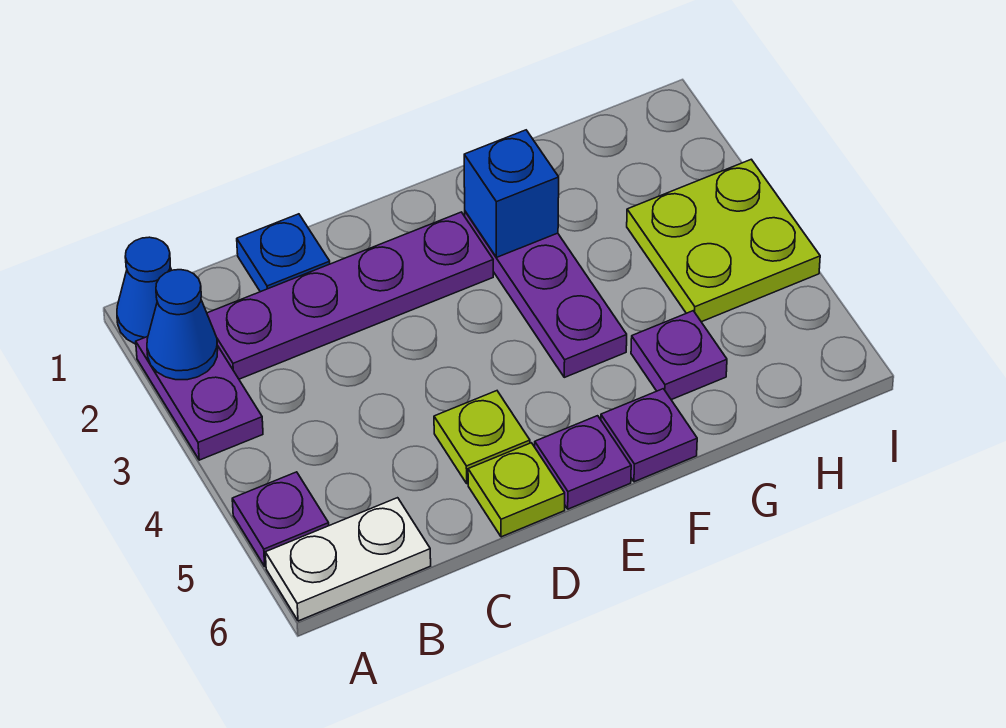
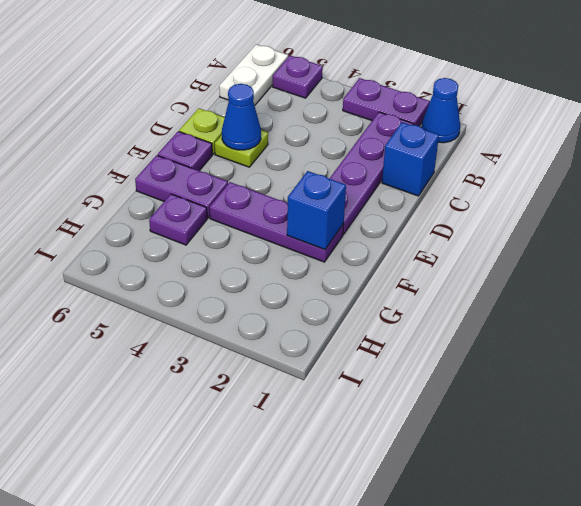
blue cone A2 level 2 -> blue cone D5 level 2
blue plate C1 level 1 -> blue brick C1 level 1
purple plate F6 level 1 -> purple plate F5:F6 level 1
lime plate H3:I4 level 1 -> none

